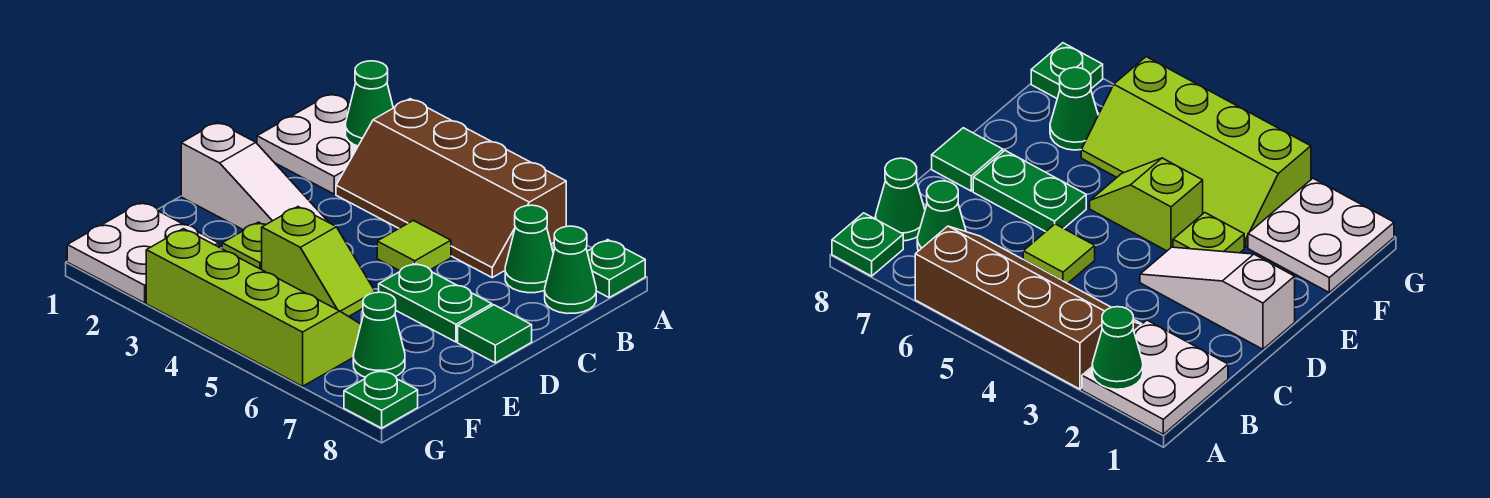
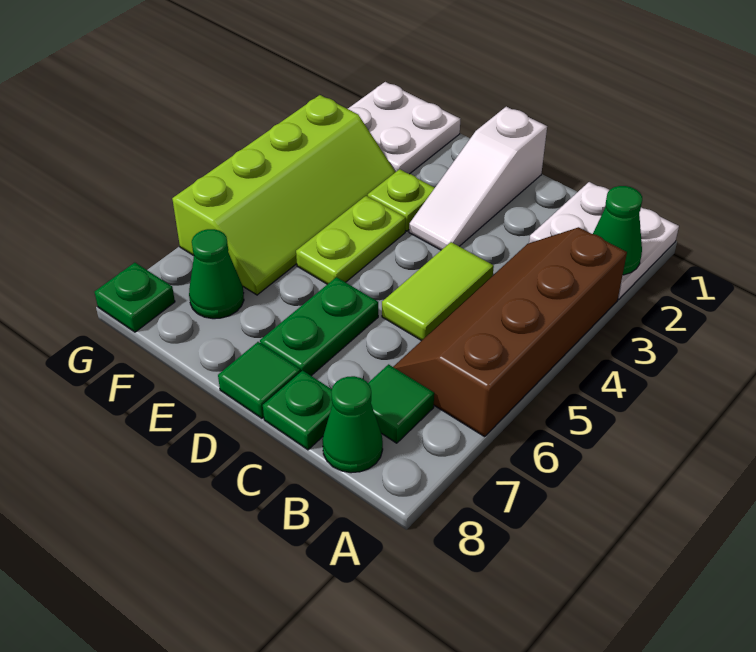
green plate A8 level 1 -> green plate C8 level 1
green cone B7 level 1 -> green tile B7 level 1
lime tile C5 level 1 -> lime tile C4:C5 level 1
lime slope E4:E5 level 1 top 4 -> lime plate E4:E5 level 1

